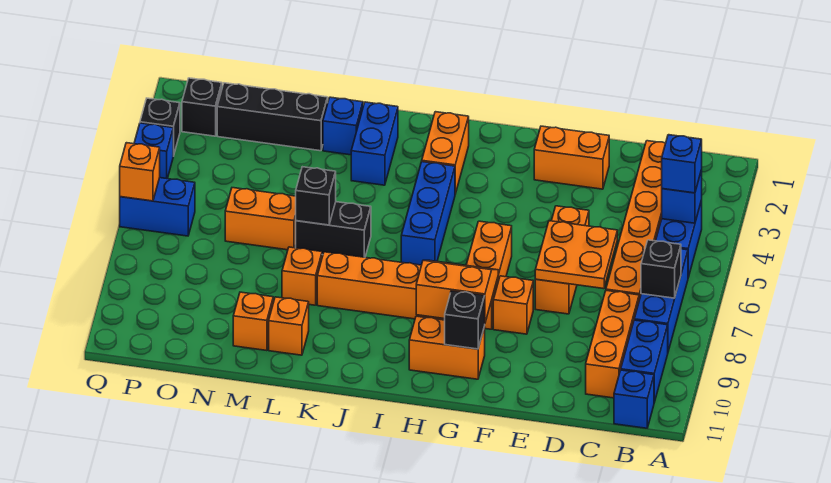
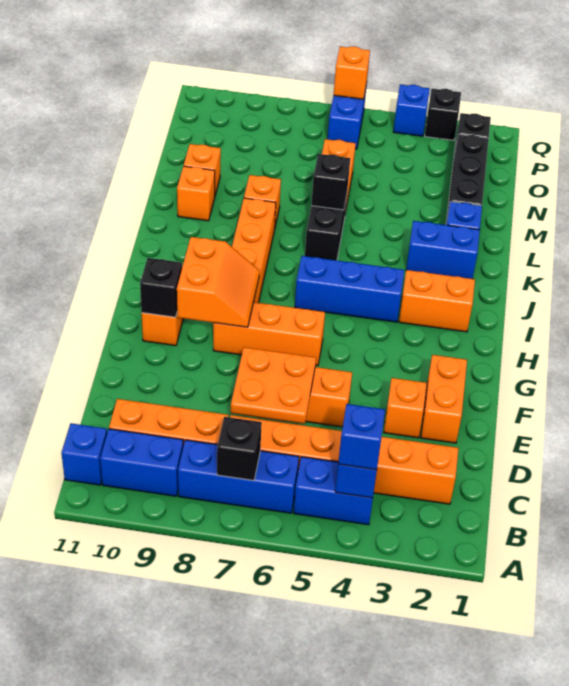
orange brick F8 level 1 -> orange brick E3 level 1

